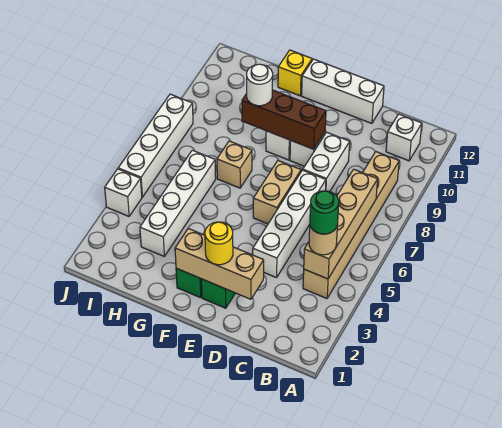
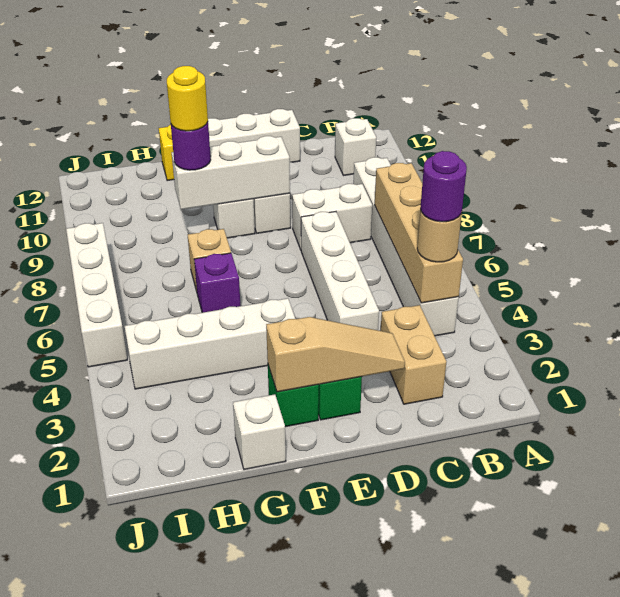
tan brick B4:B9 level 1 -> white brick B4:B9 level 1
green round brick B4 level 4 -> purple round brick B4 level 4
tan brick D2:F2 level 2 -> tan slope D2:F2 level 2 top F
white brick D8:D9 level 1 -> white brick C8:D8 level 1
yellow round brick E2 level 3 -> yellow round brick G9 level 4
tan brick E6:E7 level 1 -> tan brick C2:C3 level 1
brown brick E9:G9 level 2 -> white brick E9:G9 level 2
none -> purple brick G6 level 1
white round brick G9 level 3 -> purple round brick G9 level 3
white brick H3:H6 level 1 -> white brick F4:I4 level 1
white brick J4 level 1 -> white brick G1 level 1

